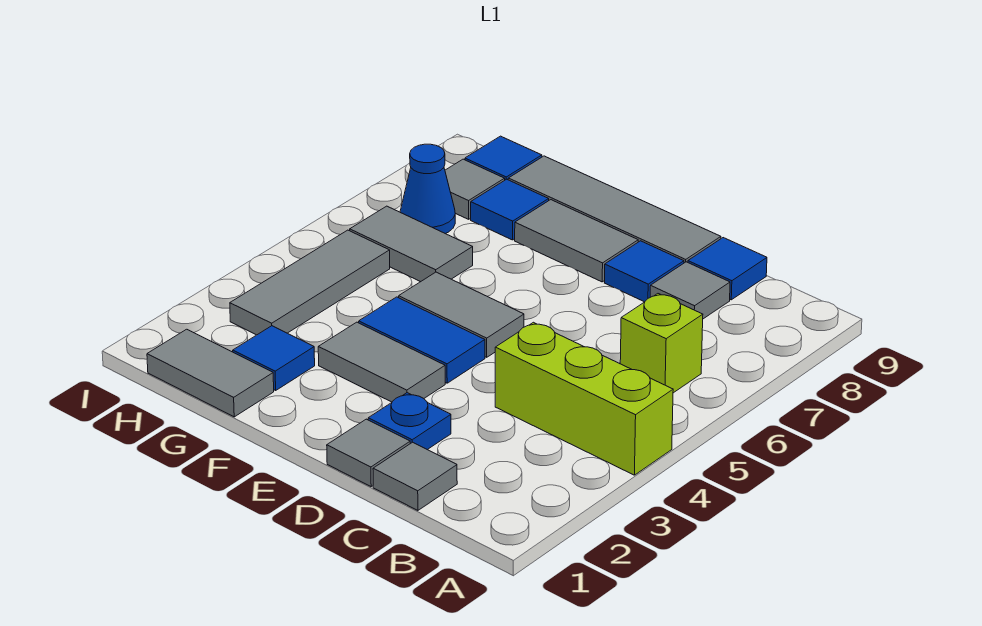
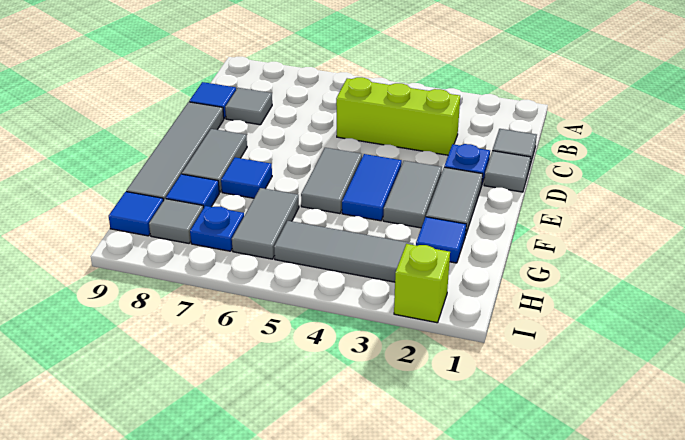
lime brick A4:C4 level 1 -> lime brick C3:C5 level 1
lime brick B6 level 1 -> lime brick I2 level 1
blue tile D8 level 1 -> blue tile F7 level 1
grey tile G1:H1 level 1 -> grey tile E2:F2 level 1
blue cone H7 level 1 -> blue plate H7 level 1

